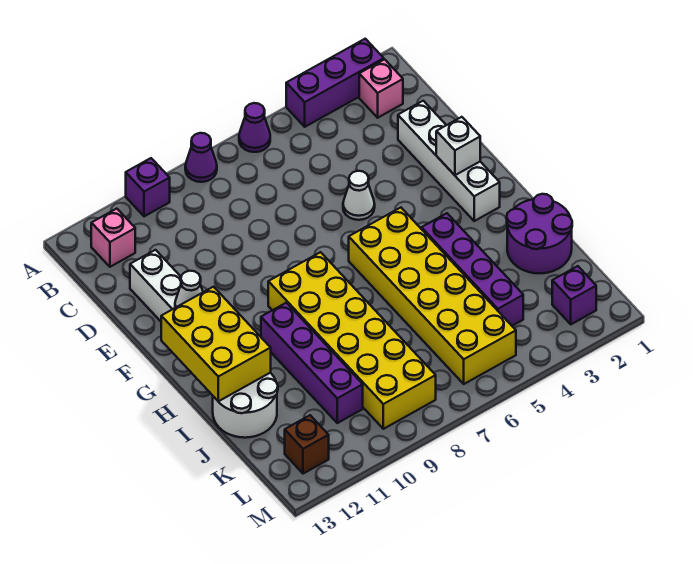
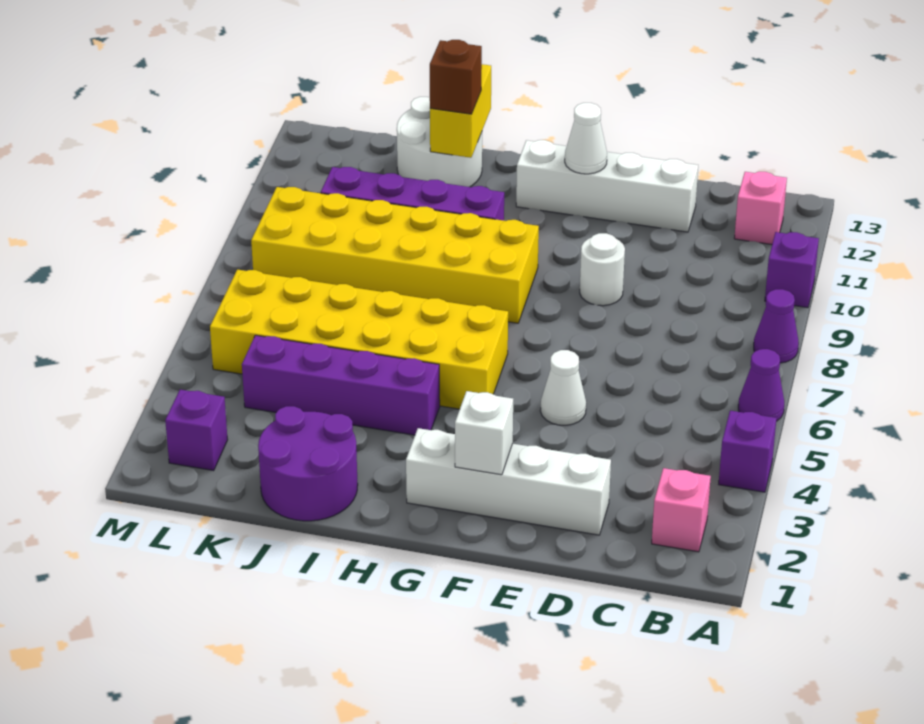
purple brick A2:A4 level 1 -> purple brick A4 level 1
none -> white round brick E9 level 1
yellow brick G12:I13 level 2 -> yellow brick I12:I13 level 2
brown brick L12 level 1 -> brown brick I12 level 3

